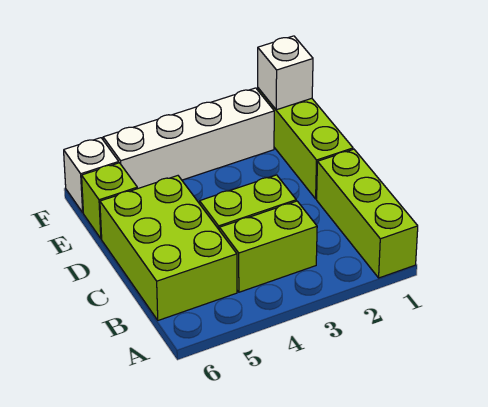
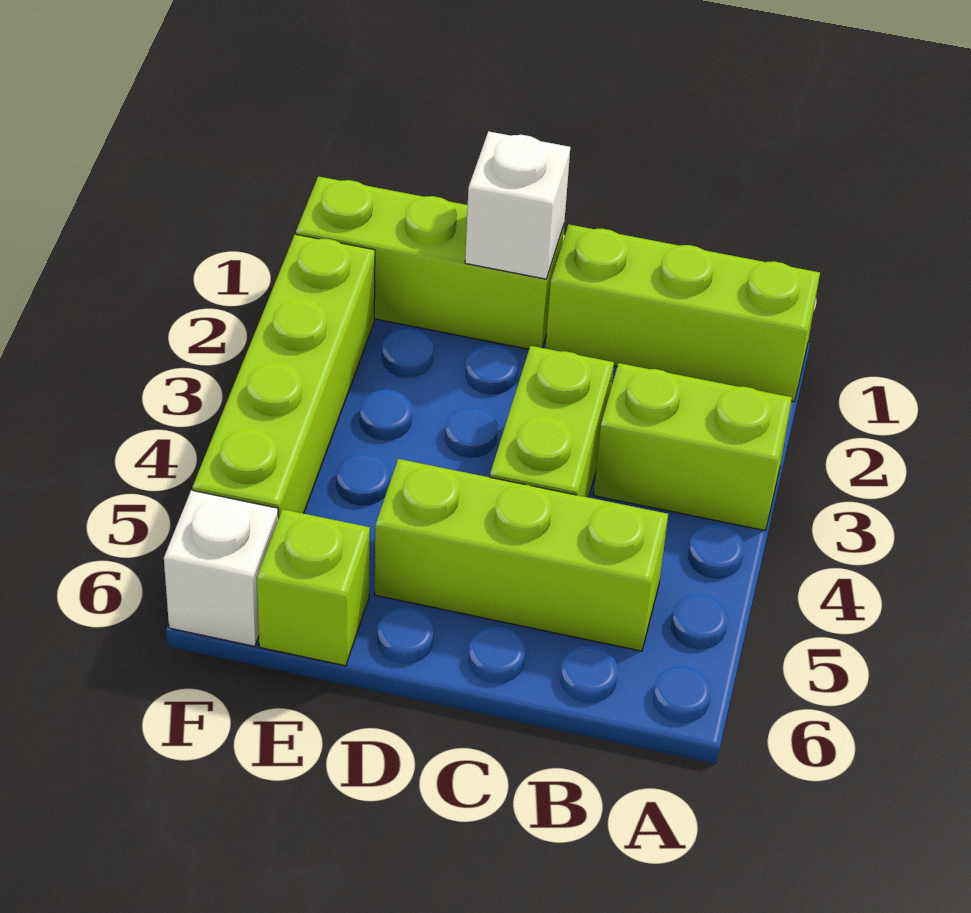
lime brick B3:B4 level 1 -> lime brick A3:B3 level 1
lime brick B5:D6 level 1 -> lime brick B5:D5 level 1
white brick F1 level 2 -> white brick D1 level 2
white brick F2:F5 level 1 -> lime brick F2:F5 level 1

